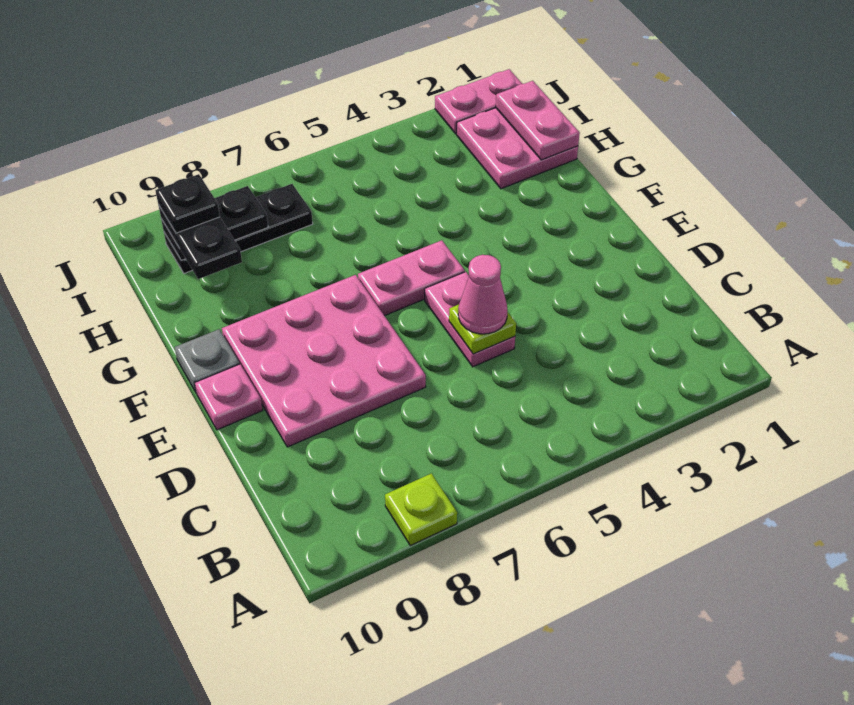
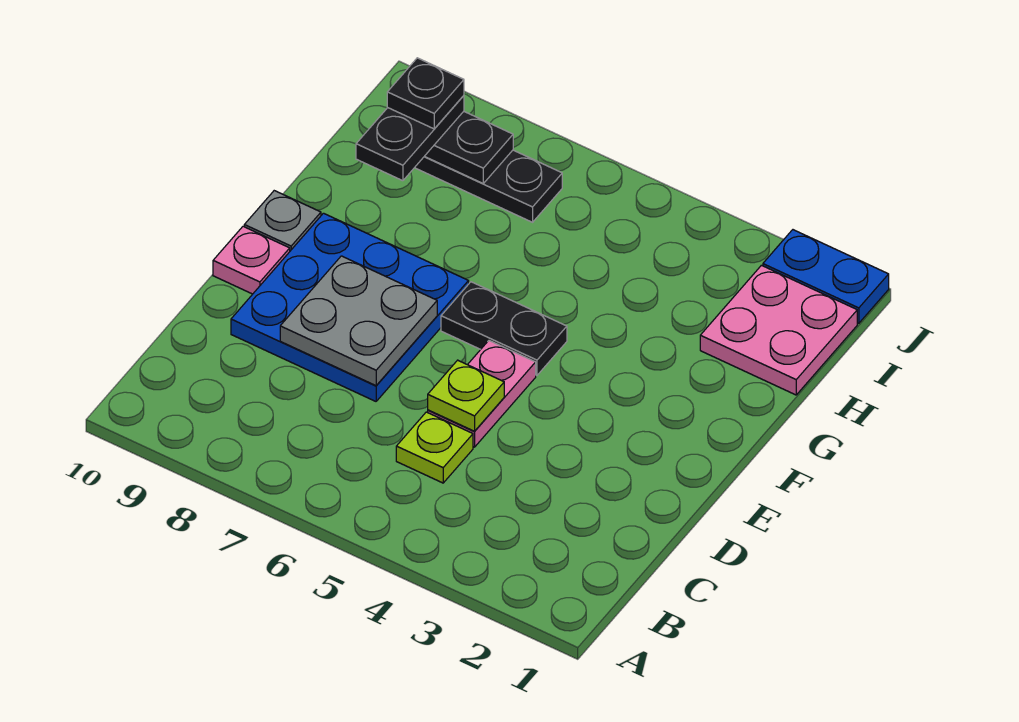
lime plate A8 level 1 -> lime plate C5 level 1
pink cone D5 level 3 -> none
pink plate D7:F9 level 1 -> blue plate D7:F9 level 1
none -> grey plate D7:E8 level 2
pink plate F5:F6 level 1 -> black plate F5:F6 level 1
pink plate H1:I1 level 2 -> none
pink plate J1:J2 level 1 -> blue plate J1:J2 level 1

